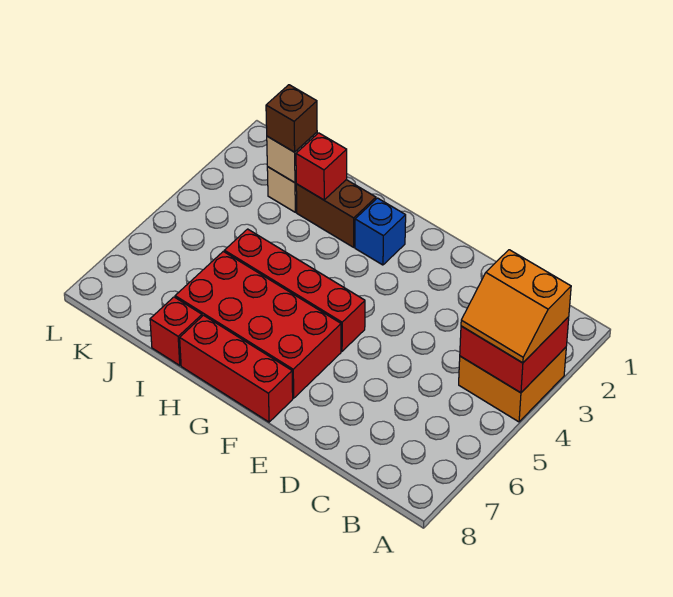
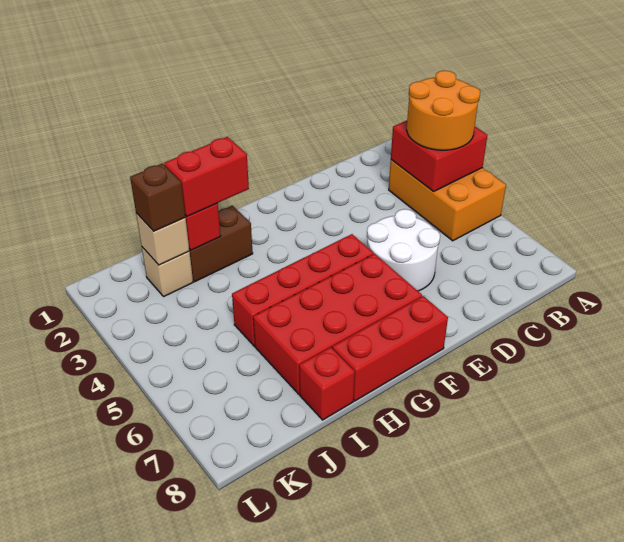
orange brick A3:B4 level 1 -> orange brick A3:B5 level 1
orange slope A3:B4 level 3 top 3 -> orange round brick A3:B4 level 3
none -> white round brick D5:E6 level 1
blue brick G2 level 1 -> none
none -> red brick H2:I2 level 3

